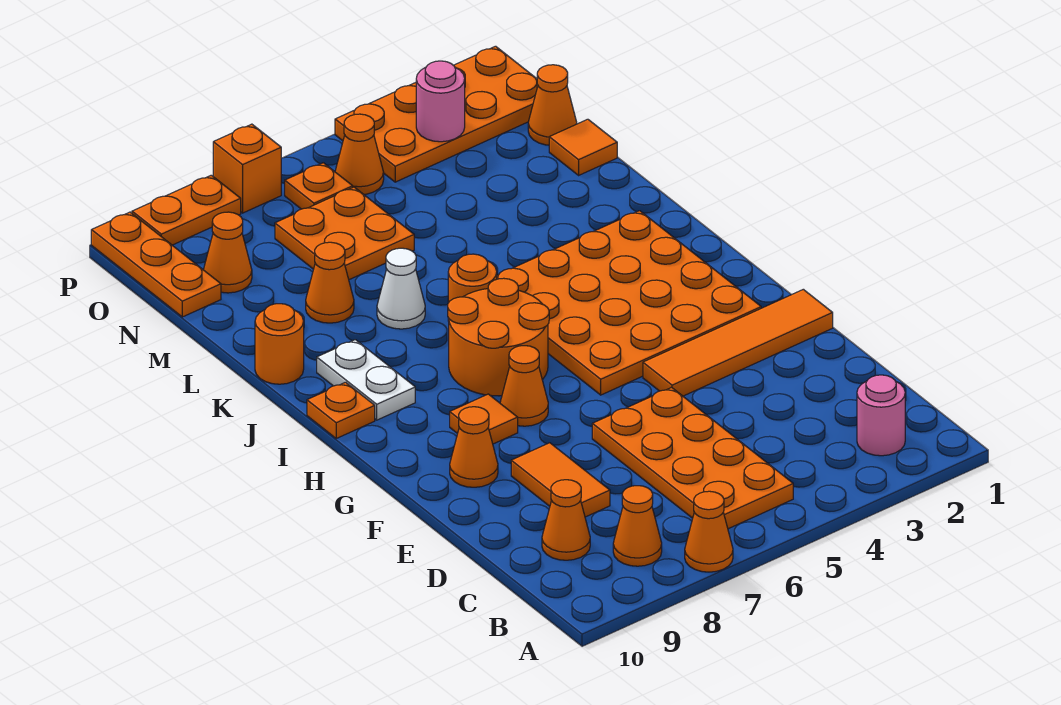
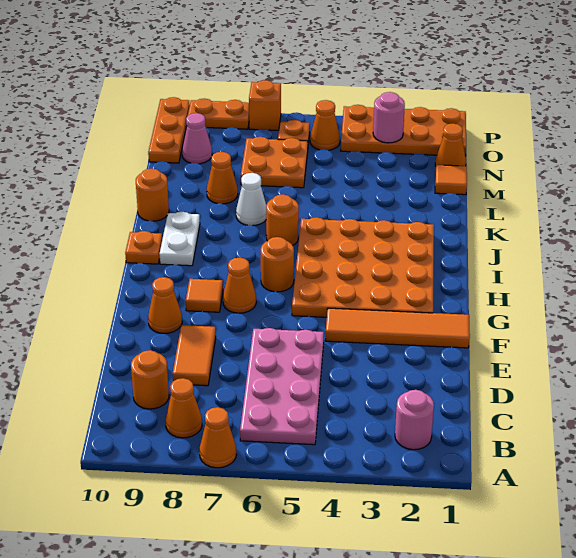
orange plate B5:E6 level 1 -> pink plate B5:E6 level 1
orange cone C9 level 1 -> orange round brick C9 level 1
orange round brick H6:I7 level 1 -> orange round brick H6 level 1
orange cone N9 level 1 -> pink cone N9 level 1

